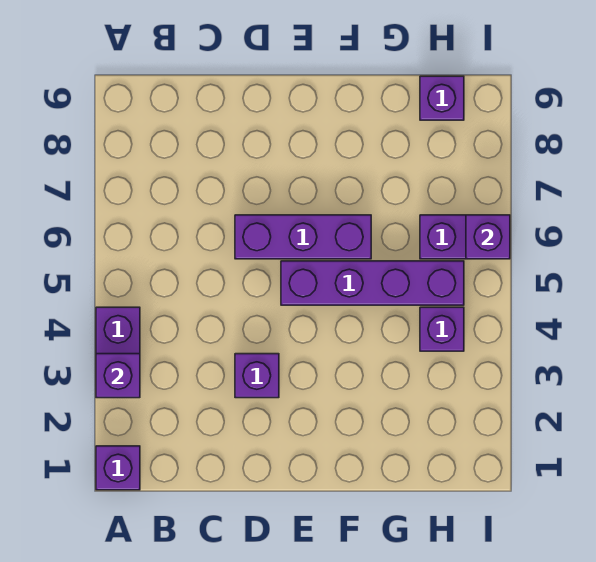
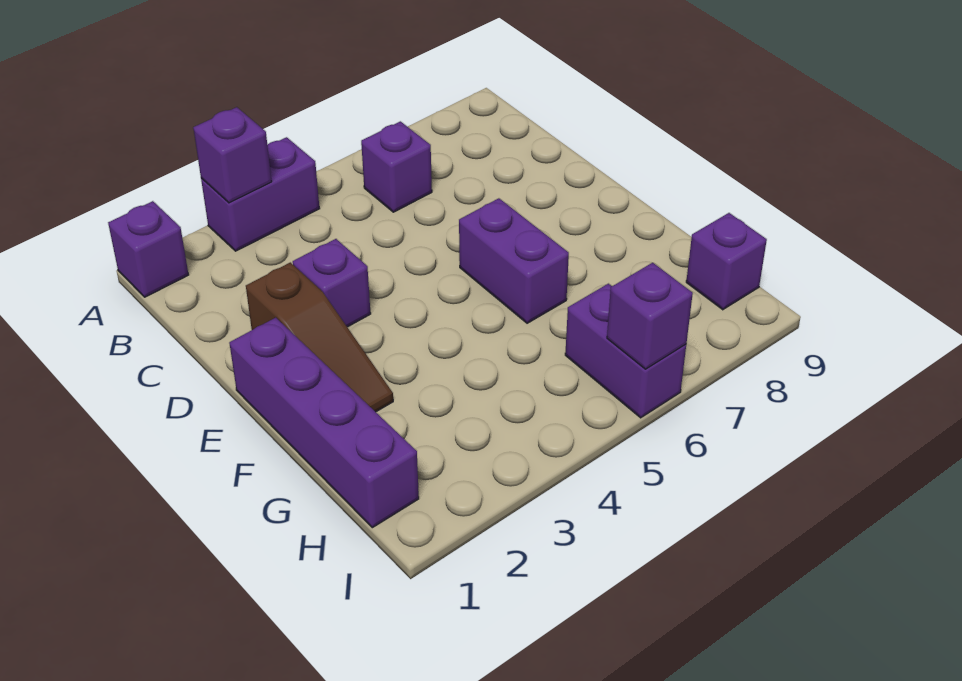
none -> brown slope D2:F2 level 1 top D
purple brick D6:F6 level 1 -> purple brick E6:F6 level 1
purple brick E5:H5 level 1 -> purple brick E1:H1 level 1
purple brick H4 level 1 -> purple brick B6 level 1

